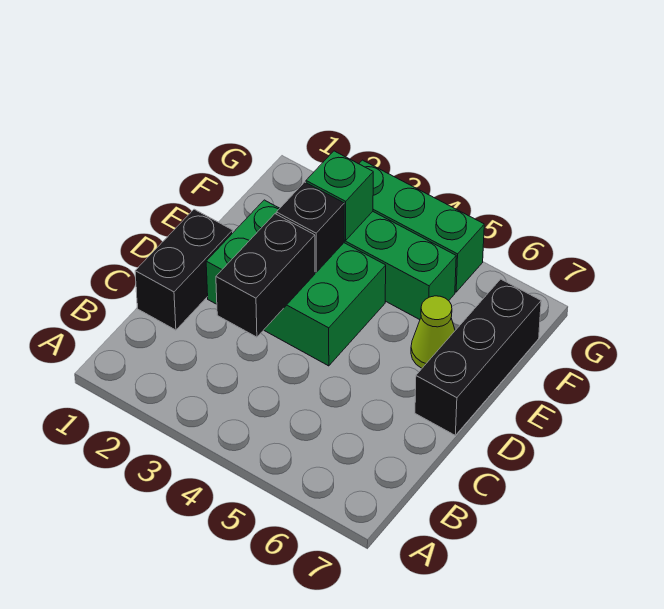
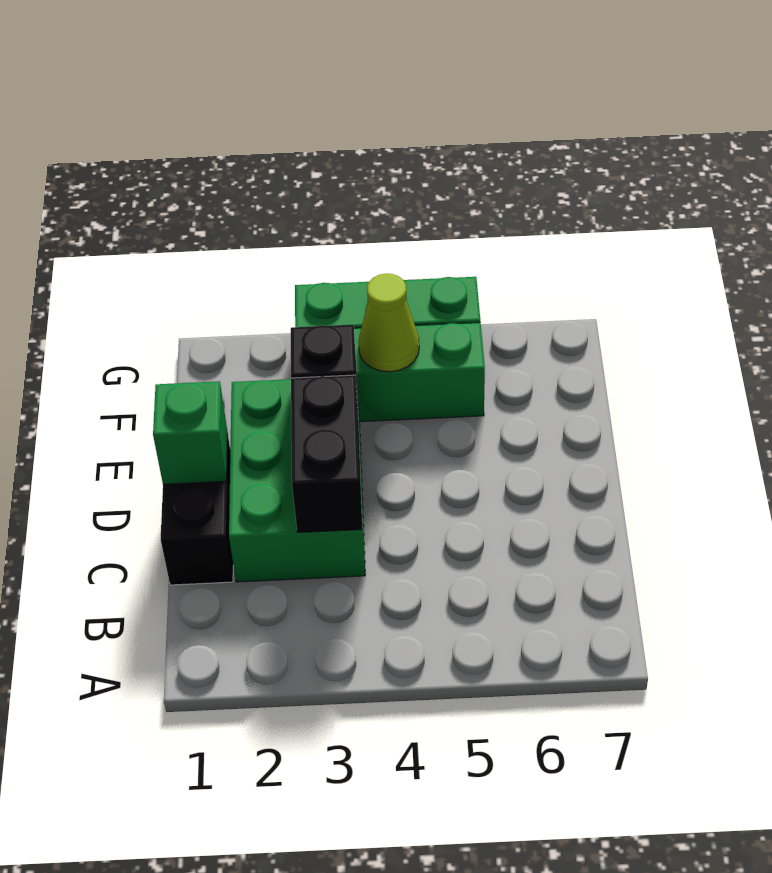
green brick D2:E4 level 1 -> green brick C2:E3 level 1
black brick D7:F7 level 1 -> none
lime cone E6 level 1 -> lime cone F4 level 2
green brick F3 level 2 -> green brick D1 level 2

